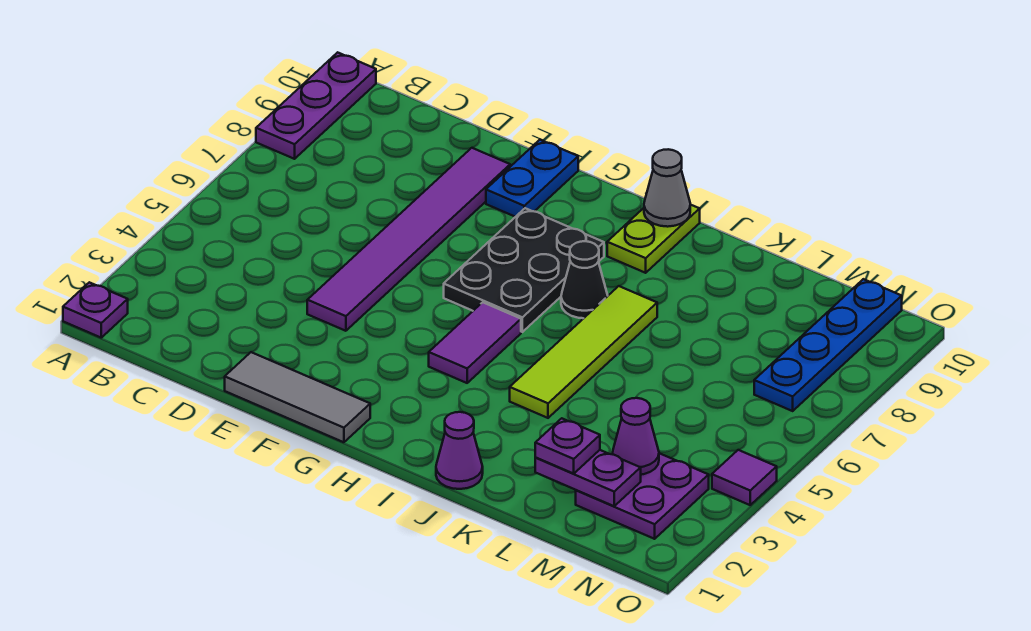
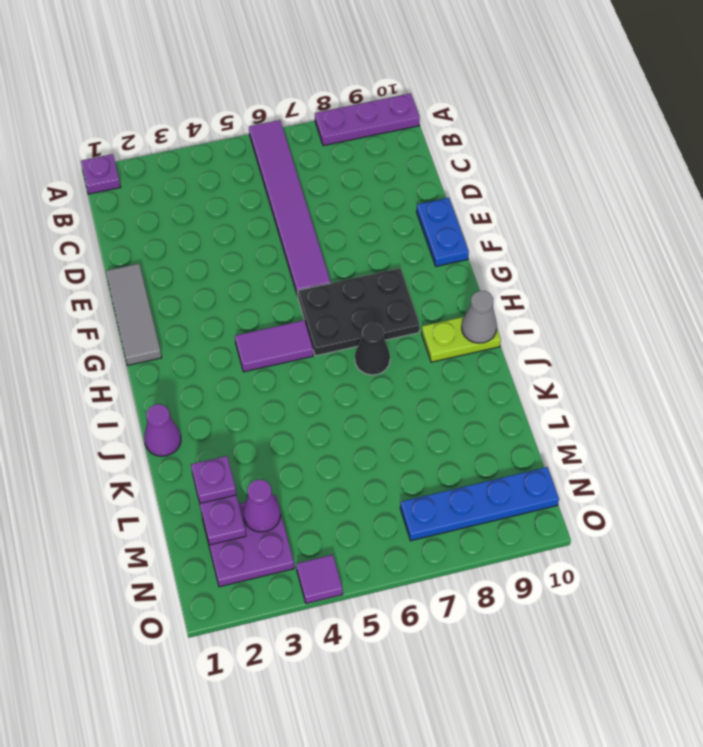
purple tile E4:E9 level 1 -> purple tile A6:F6 level 1
blue plate F9:F10 level 1 -> blue plate E10:F10 level 1
lime tile J4:J7 level 1 -> none

